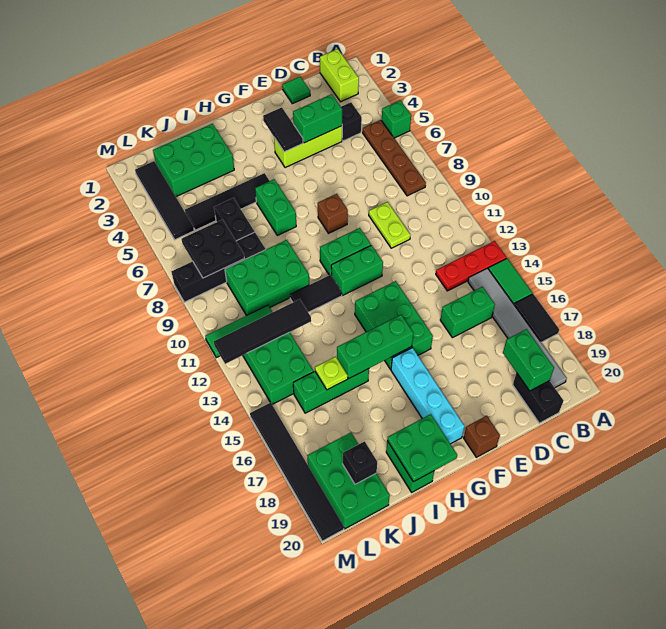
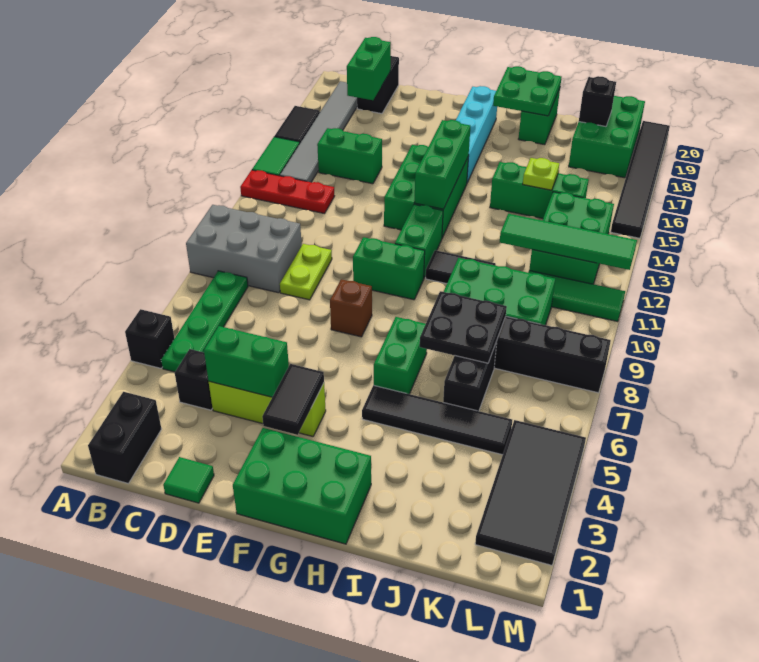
green brick A5 level 1 -> black brick A5 level 1
none -> grey brick A9:C10 level 1
lime brick B1:B2 level 1 -> black brick B1:B2 level 1
brown plate B5:B8 level 1 -> green plate B5:B8 level 1
green brick F11:G11 level 1 -> green brick G11:G12 level 1
brown brick F20 level 1 -> none
green brick G15:I15 level 2 -> green brick G13:G15 level 2
green brick I2:K3 level 1 -> green brick F1:H2 level 1
black tile J12:M12 level 2 -> green tile J12:M12 level 2
black plate K7:L8 level 2 -> black plate I7:J8 level 2
black tile L2:L5 level 1 -> black tile L2:M5 level 1

